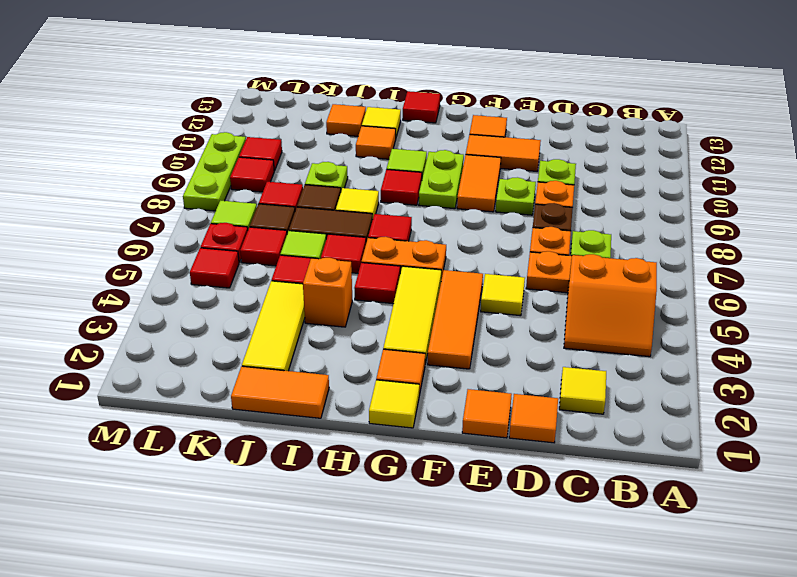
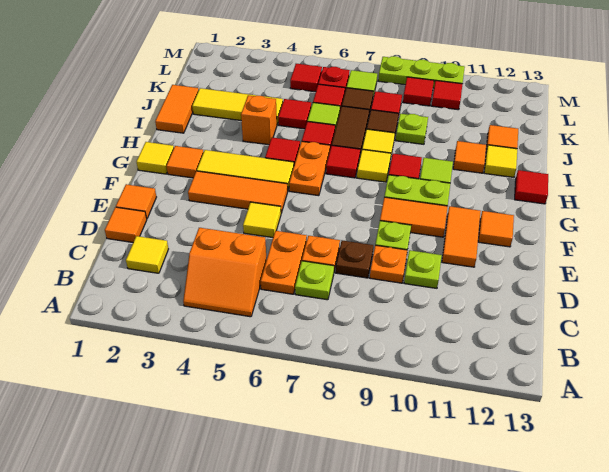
orange slope B4:C5 level 1 top 5 -> orange slope B4:C5 level 1 top C
none -> yellow tile H8 level 1

